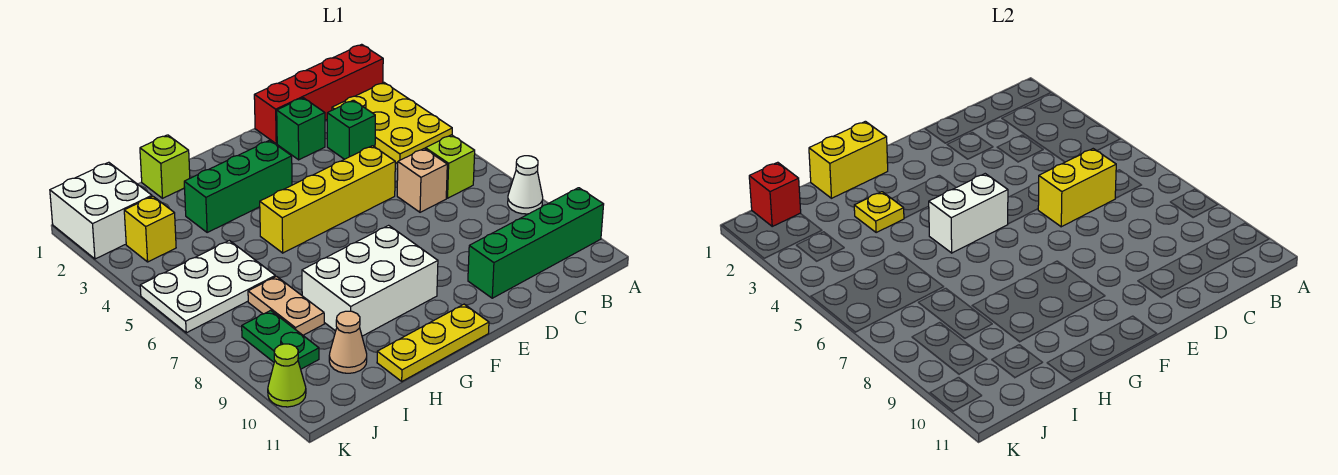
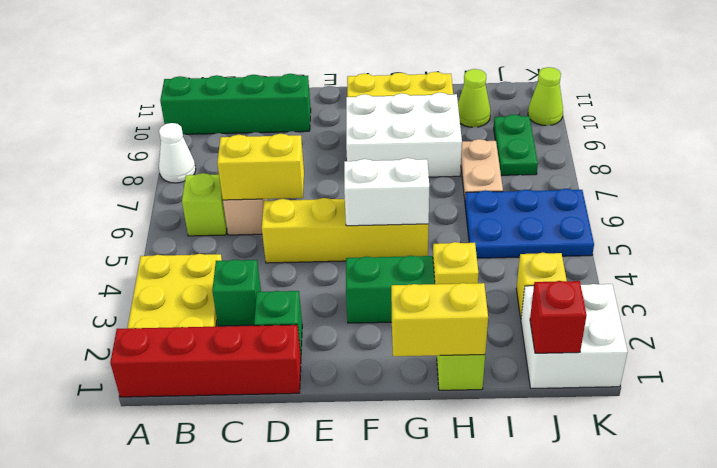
white plate I5:K6 level 1 -> blue plate I5:K6 level 1
tan cone I10 level 1 -> lime cone I10 level 1

